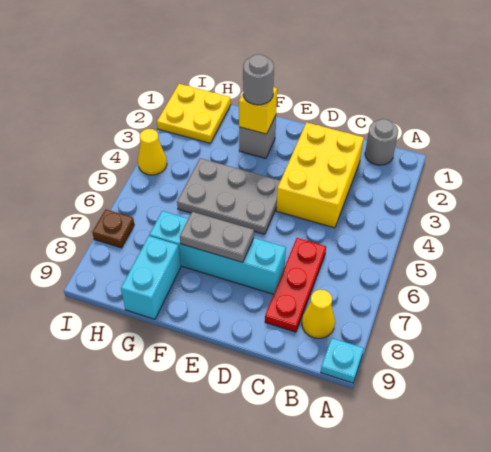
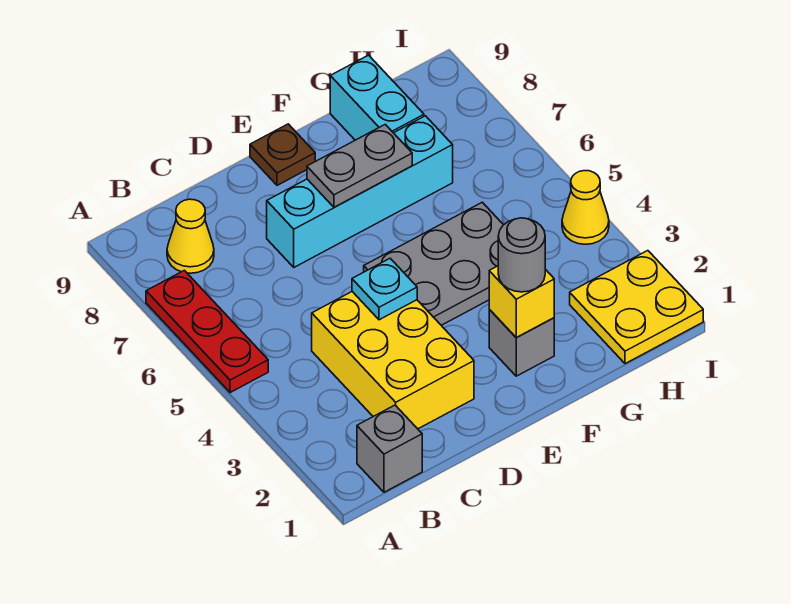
cyan plate A9 level 1 -> cyan plate D4 level 2
grey round brick B1 level 1 -> grey brick B1 level 1
red plate C6:C8 level 1 -> red plate A5:A7 level 1
brown plate I7 level 1 -> brown plate E9 level 1

